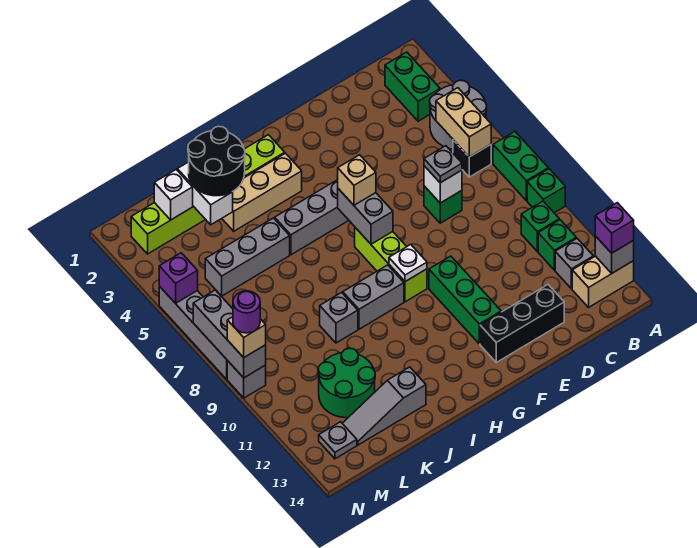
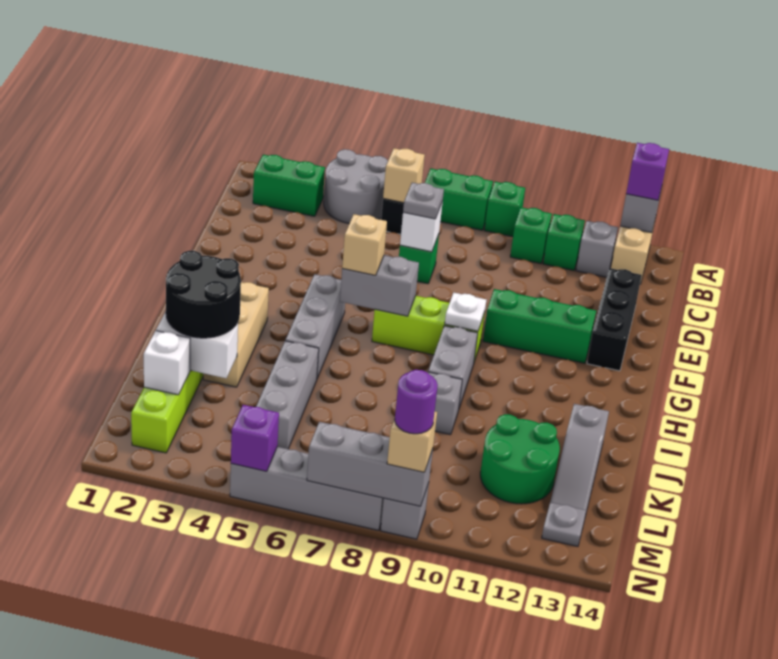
tan brick B5:B6 level 2 -> tan brick B6 level 2

